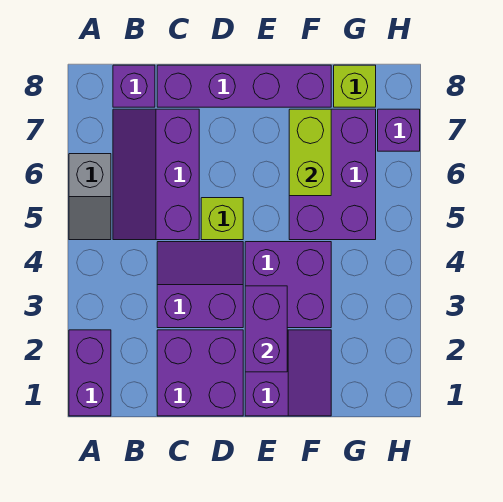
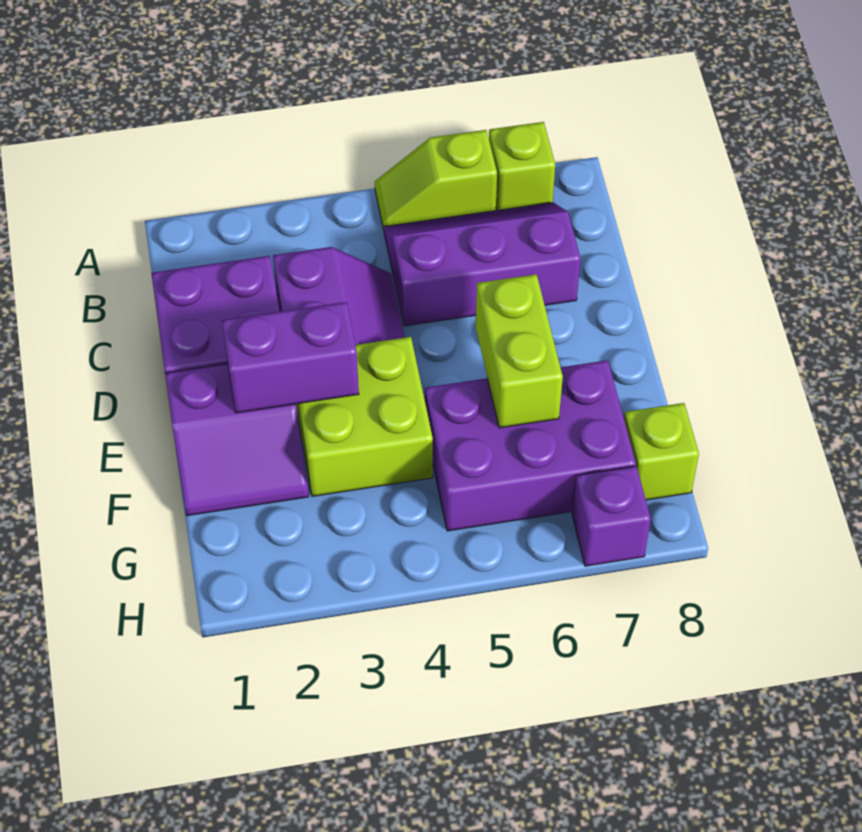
purple brick A1:A2 level 1 -> none
grey slope A5:A6 level 1 top 6 -> lime slope A5:A6 level 1 top 6
purple brick B8 level 1 -> none
purple brick C8:F8 level 1 -> none
lime brick D5 level 1 -> lime brick A7 level 1
purple brick E3:F4 level 1 -> lime brick E3:F4 level 1
lime brick F6:F7 level 2 -> lime brick E6:F6 level 2

